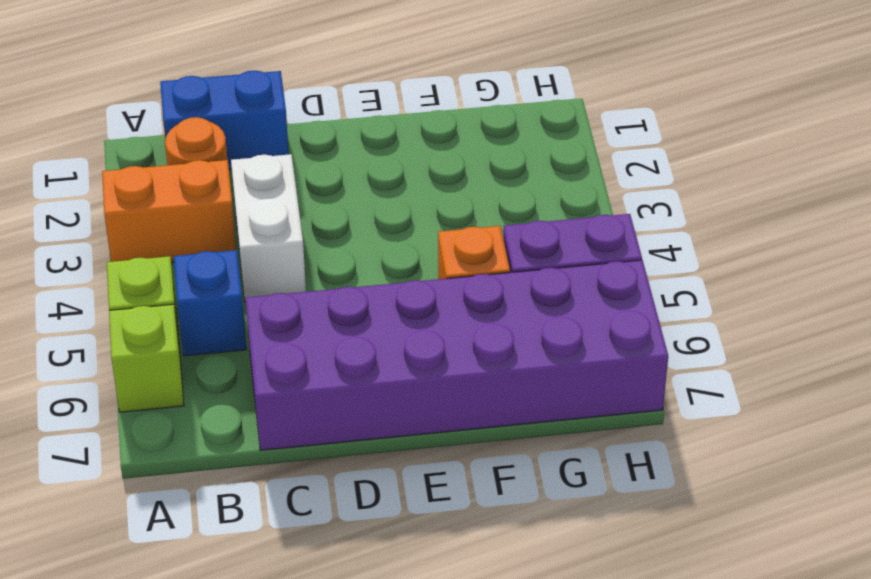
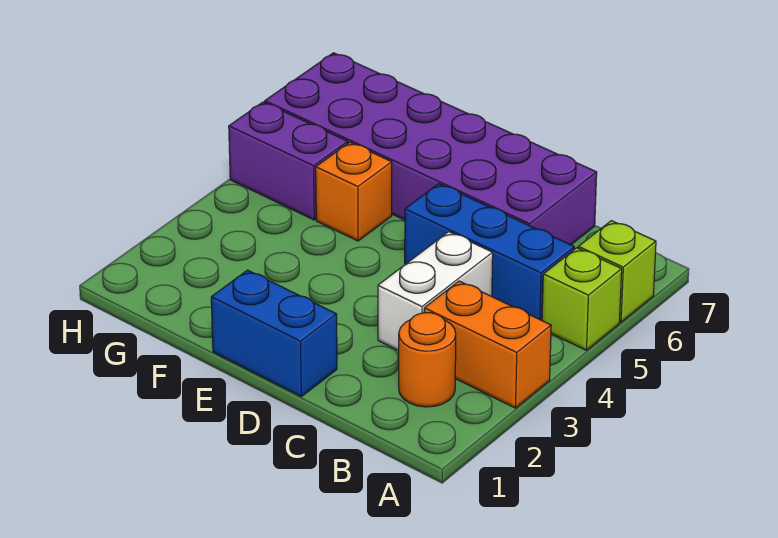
blue brick B1:C1 level 1 -> blue brick D1:E1 level 1
blue brick B5 level 1 -> blue brick B5:D5 level 1

